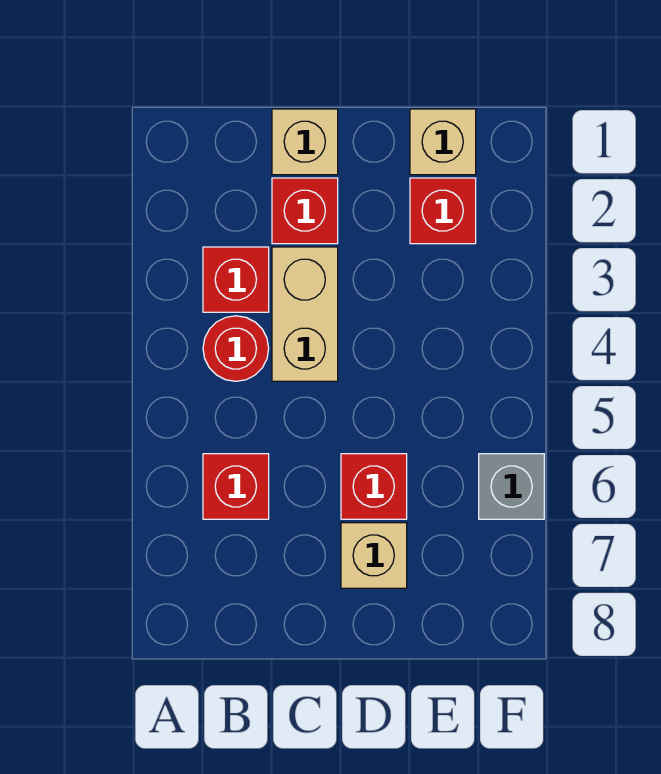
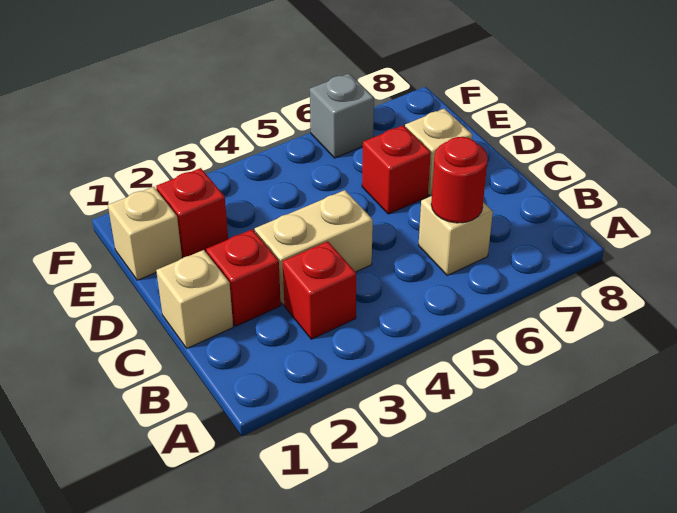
red round brick B4 level 1 -> red round brick B6 level 2
red brick B6 level 1 -> tan brick B6 level 1

